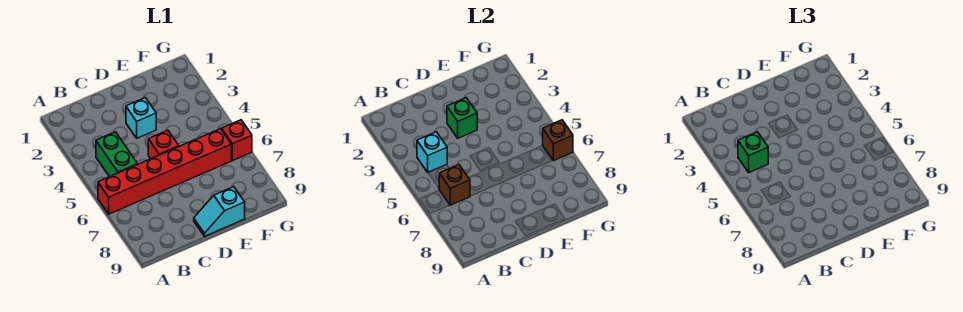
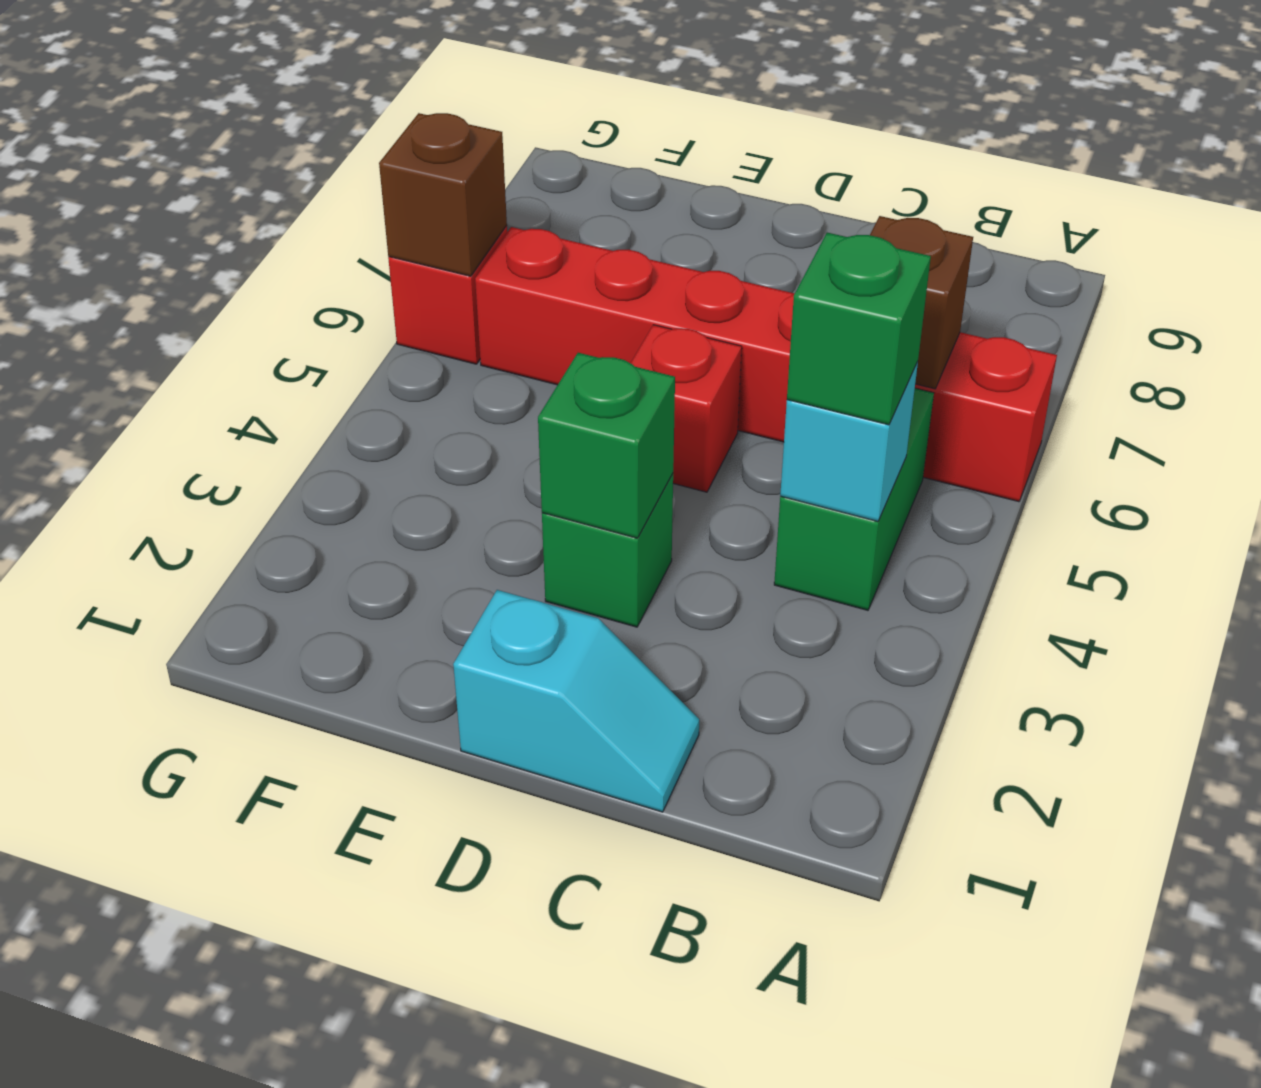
cyan brick D3 level 1 -> green brick D3 level 1
cyan slope D9:E9 level 1 top E -> cyan slope C1:D1 level 1 top D

